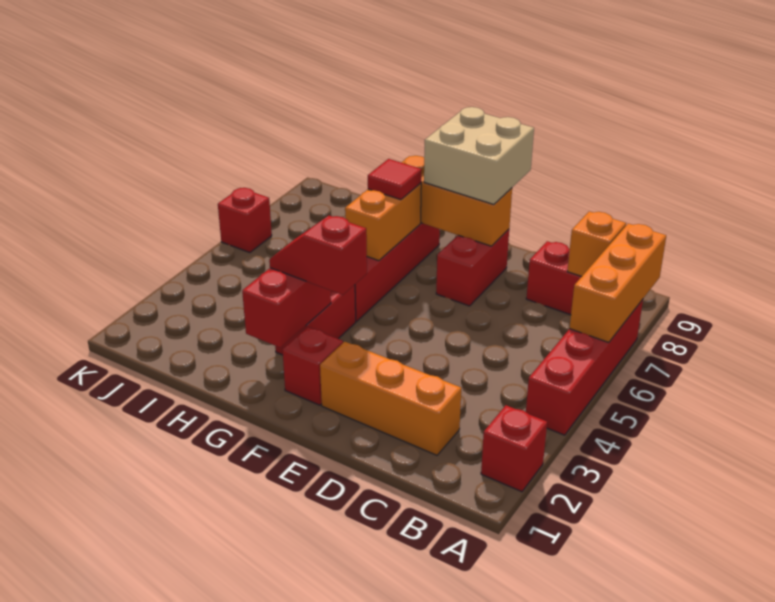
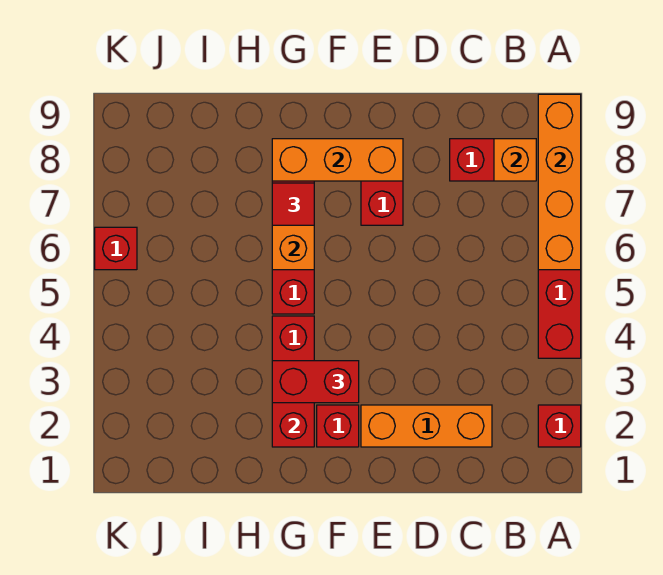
orange brick A6:A8 level 2 -> orange brick A6:A9 level 2
tan brick E8:F9 level 3 -> none
red slope F3:G3 level 3 top F -> red brick F3:G3 level 3

